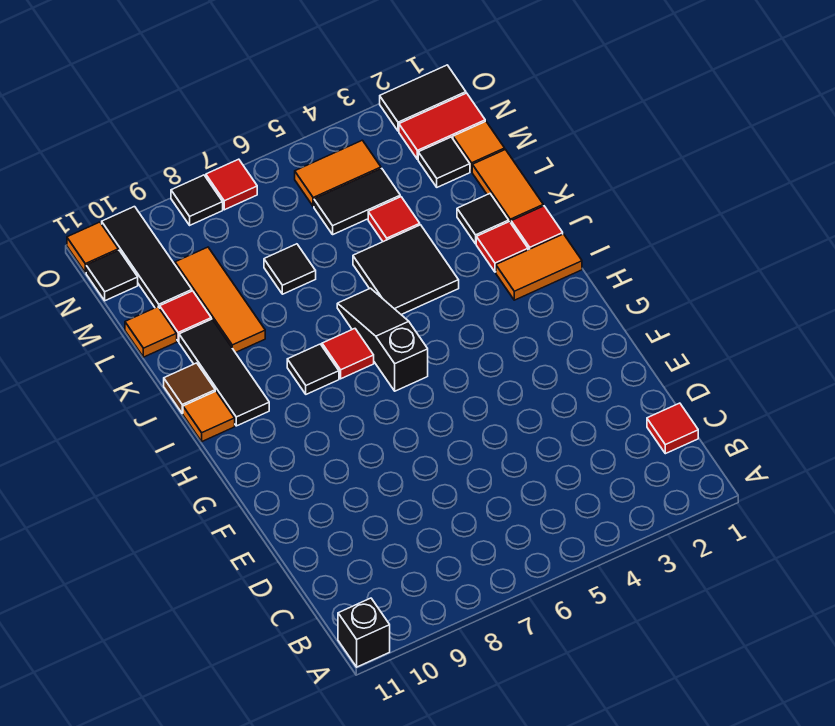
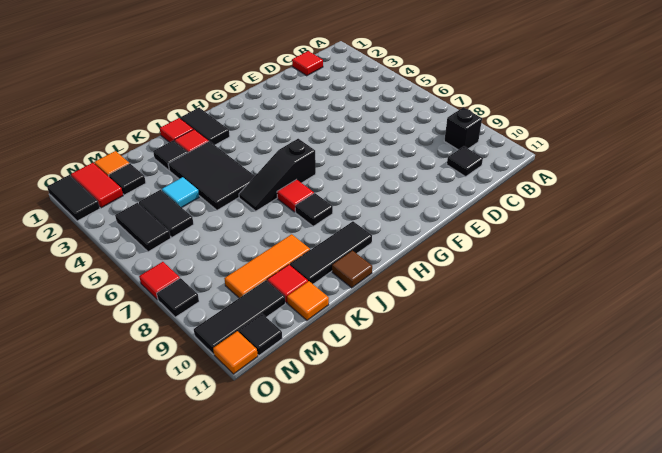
black brick A11 level 1 -> black brick B9 level 1
orange tile I1:I2 level 1 -> black tile I1:I2 level 1
orange tile I11 level 1 -> none
black tile J4:K5 level 1 -> black tile J3:K5 level 1
orange tile K1:L1 level 1 -> none
red tile L4 level 1 -> cyan tile L4 level 1
black tile L7 level 1 -> black tile C10 level 1
orange tile N4:N5 level 1 -> black tile N4:N5 level 1

